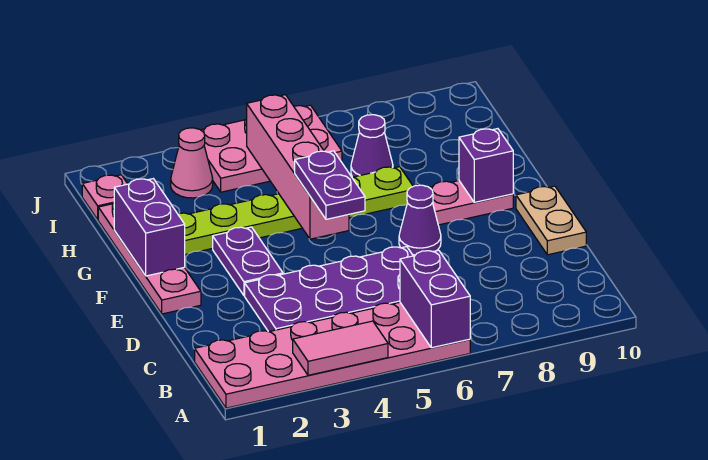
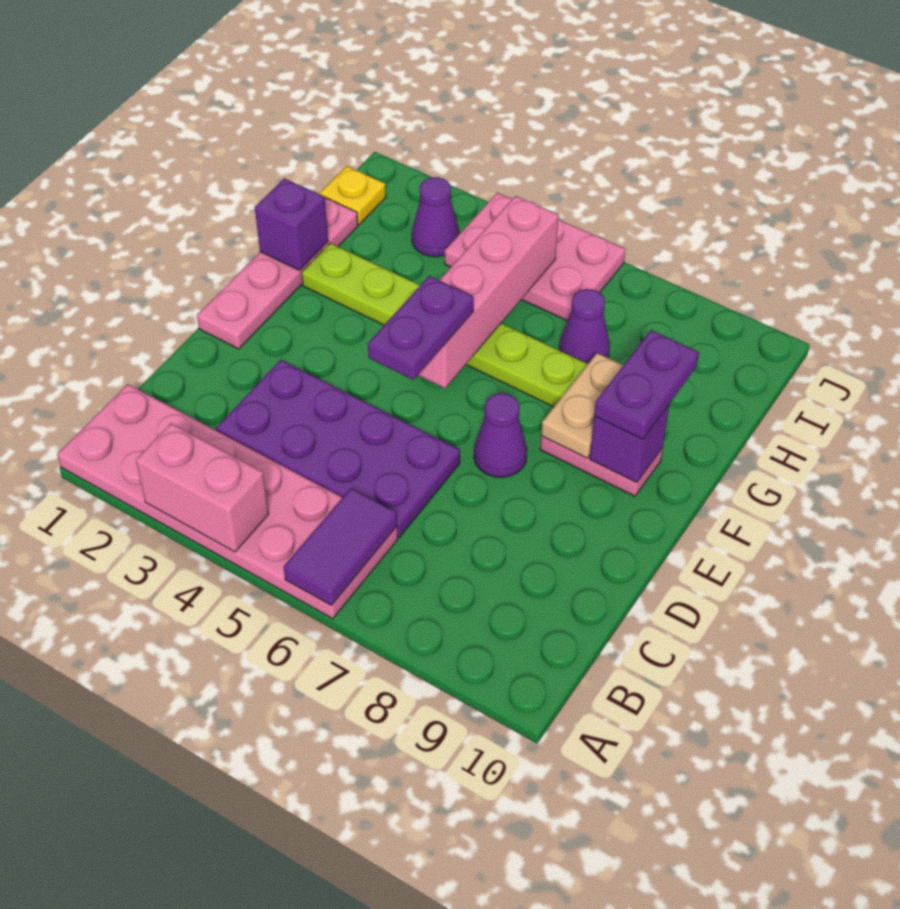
pink tile A3:A4 level 2 -> pink brick A3:A4 level 2
purple brick A6:B6 level 2 -> purple tile A6:B6 level 2
tan plate D10:E10 level 1 -> tan plate F8:G8 level 2
purple plate E3:F3 level 1 -> purple plate F9:G9 level 3
purple brick F1:G1 level 2 -> purple brick G1 level 2
pink plate I1 level 1 -> yellow plate I1 level 1
pink cone I3 level 1 -> purple cone I3 level 1

